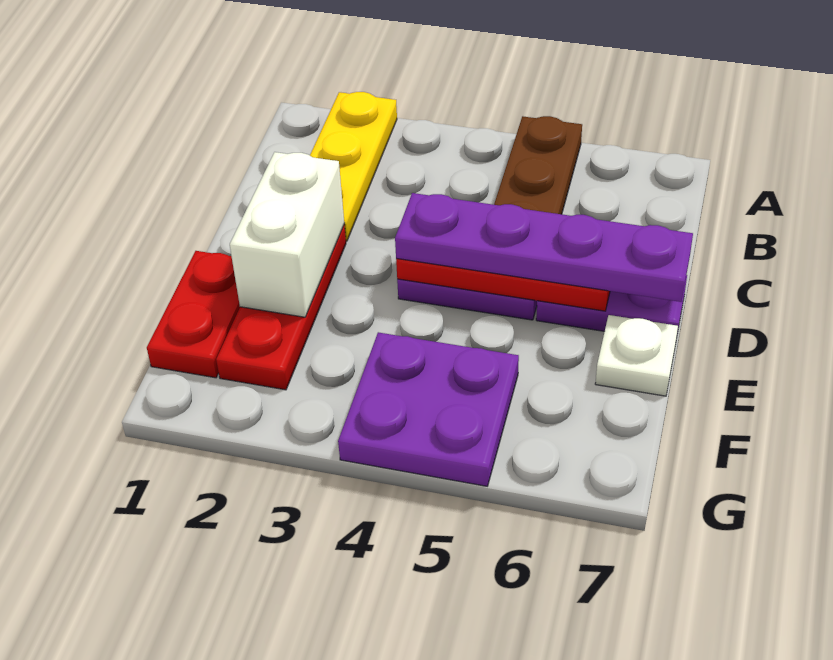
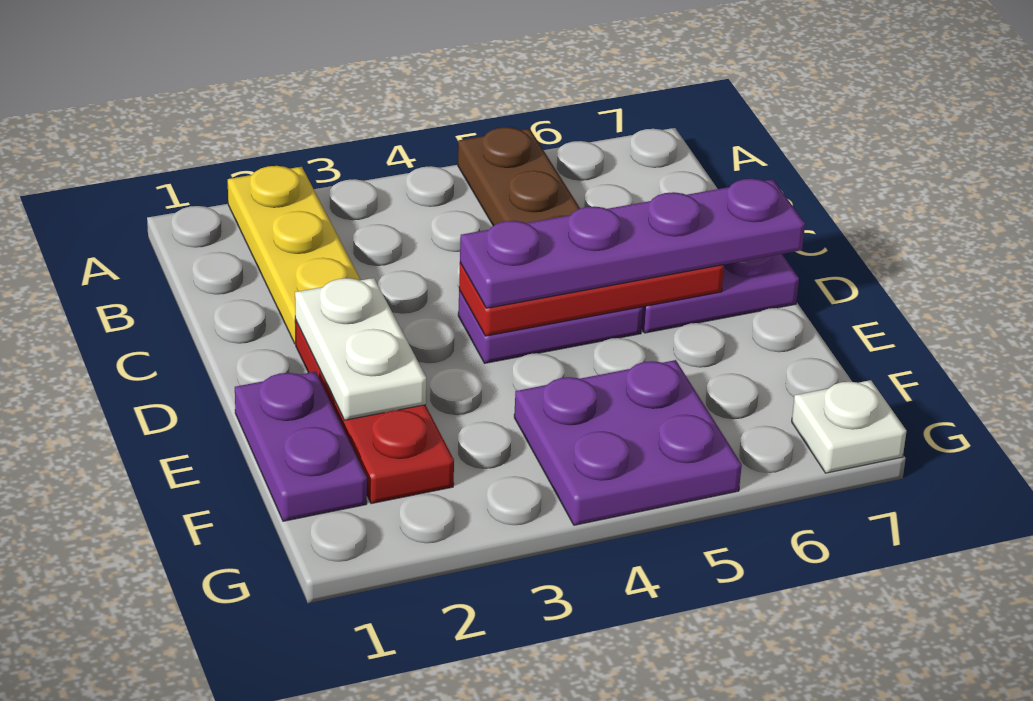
white brick D2:E2 level 2 -> white plate D2:E2 level 2
red plate E1:F1 level 1 -> purple plate E1:F1 level 1
white plate E7 level 1 -> white plate G7 level 1

